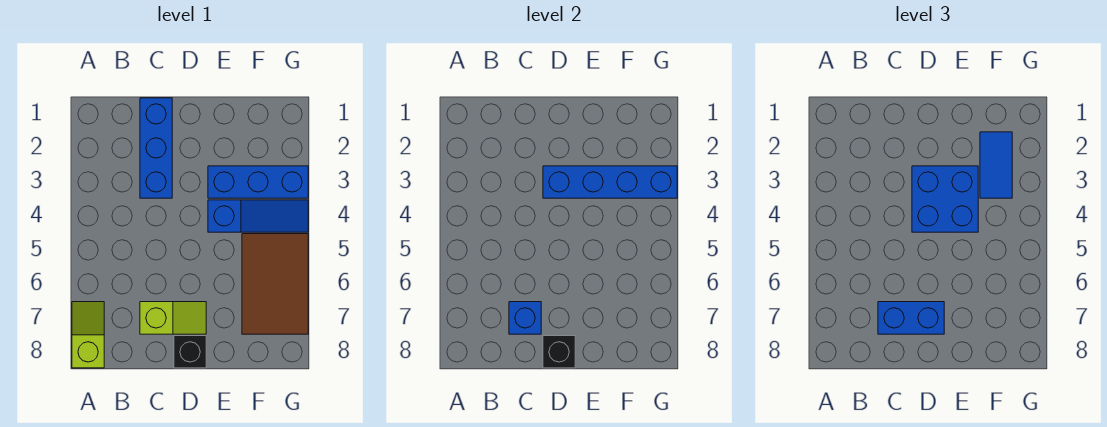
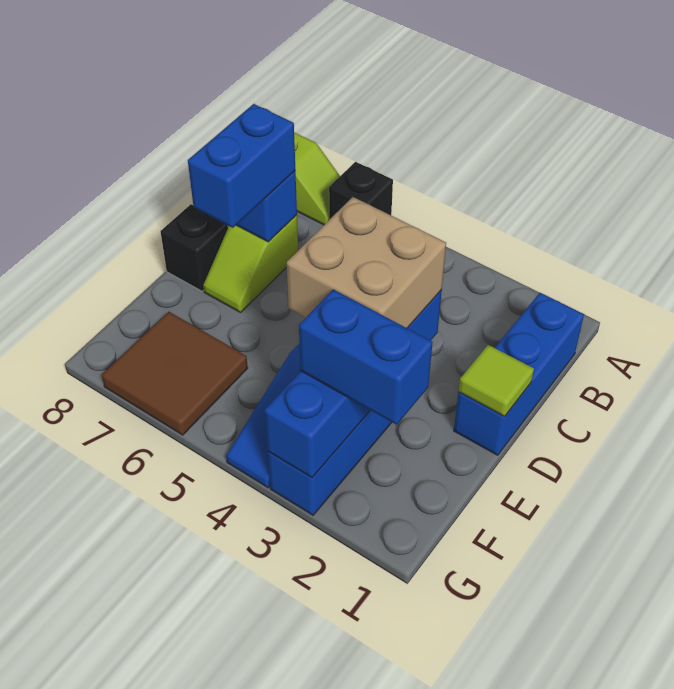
blue brick C1:C3 level 1 -> blue brick B1:D1 level 1
none -> lime tile D1 level 2
blue brick D3:E4 level 3 -> tan brick D3:E4 level 3
black brick D8 level 2 -> black brick A6 level 1
blue tile F2:F3 level 3 -> blue brick F2:F3 level 3
brown tile F5:G7 level 1 -> brown tile F6:G7 level 1

